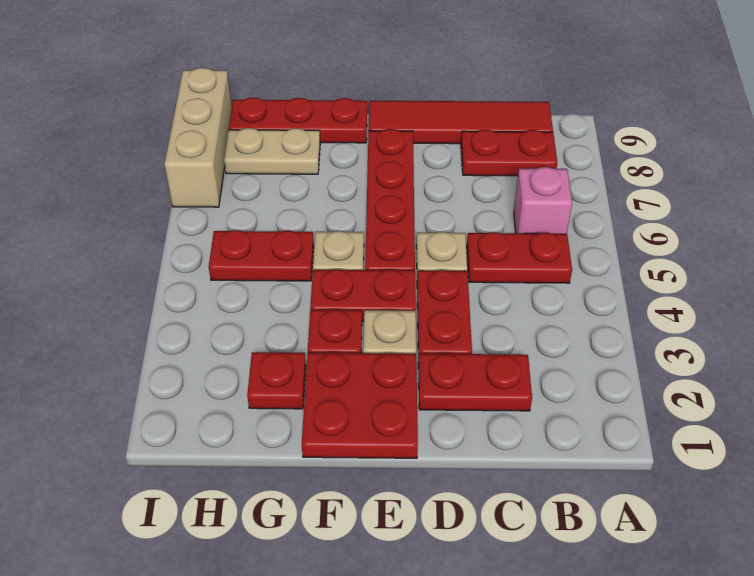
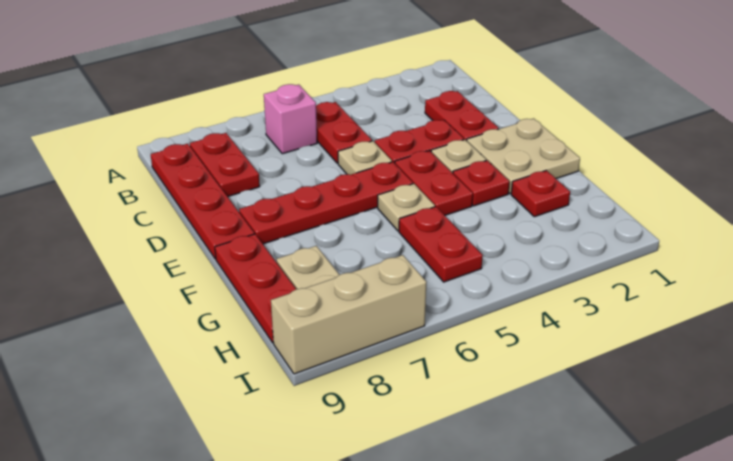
red tile B9:E9 level 1 -> red plate B9:E9 level 1
red plate E1:F2 level 1 -> tan plate E1:F2 level 1

